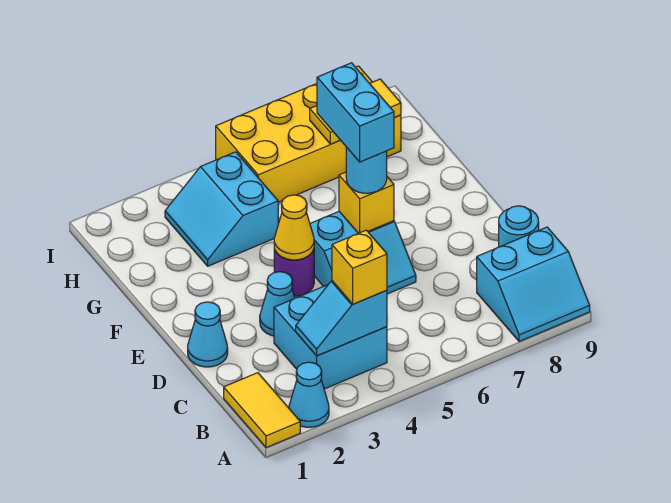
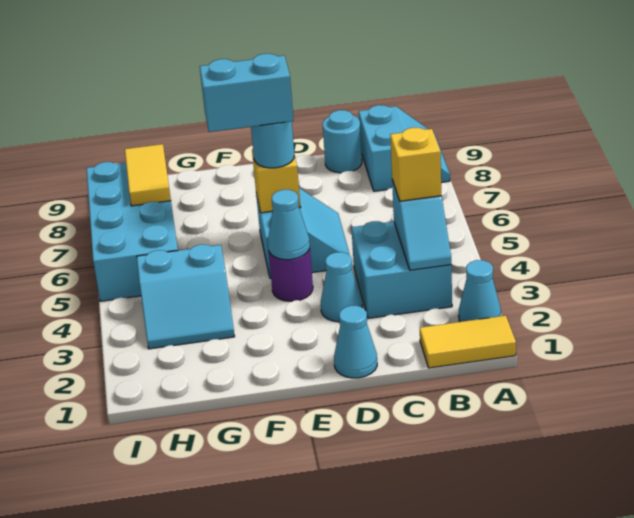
yellow cone E4 level 2 -> cyan cone E4 level 2
yellow brick H5:I8 level 1 -> cyan brick H5:I8 level 1

